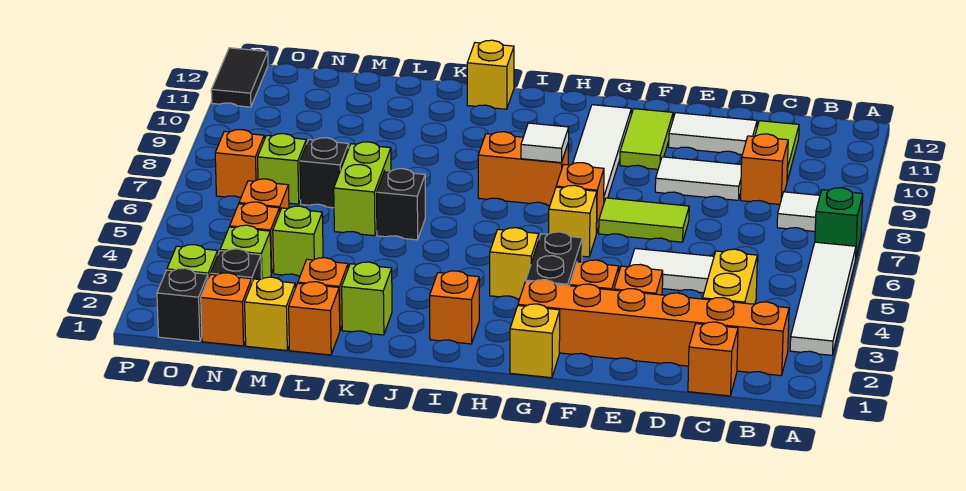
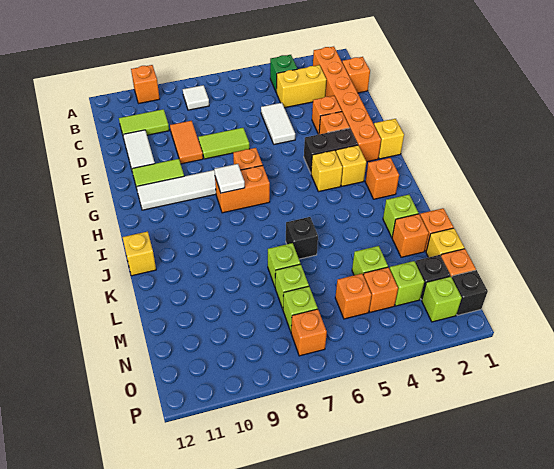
white tile A3:A6 level 1 -> none
green brick A7 level 1 -> green brick B4 level 1
orange brick C9 level 1 -> orange brick A10 level 1
white tile D9:E9 level 1 -> orange tile D9:E9 level 1
lime tile E7:F7 level 1 -> lime tile E7:E8 level 1
yellow brick G6 level 1 -> yellow brick H3 level 1
orange brick H8:I8 level 1 -> orange brick H7:H8 level 1
lime brick L6:L7 level 1 -> lime brick L7 level 1
black brick M7 level 1 -> lime brick M7 level 1
black tile P11:P12 level 1 -> none

